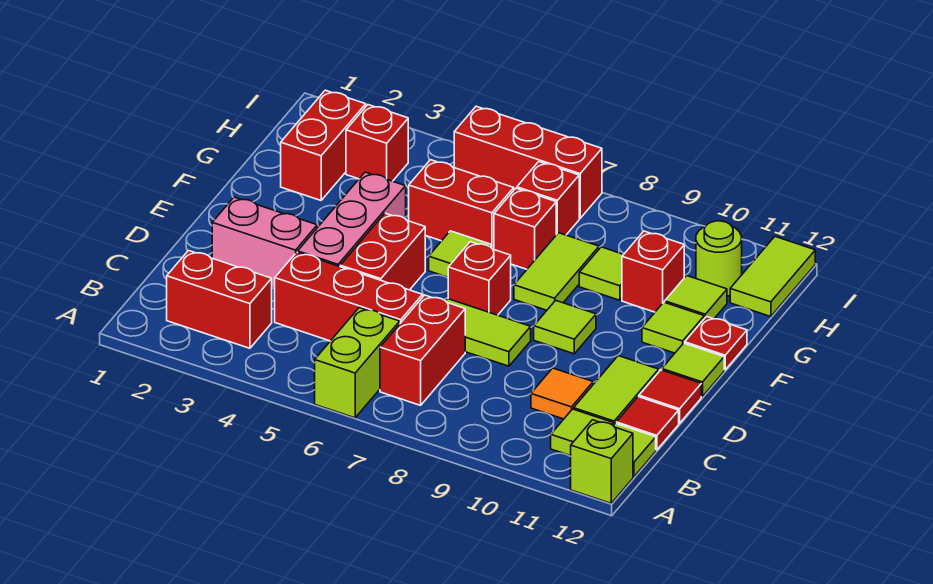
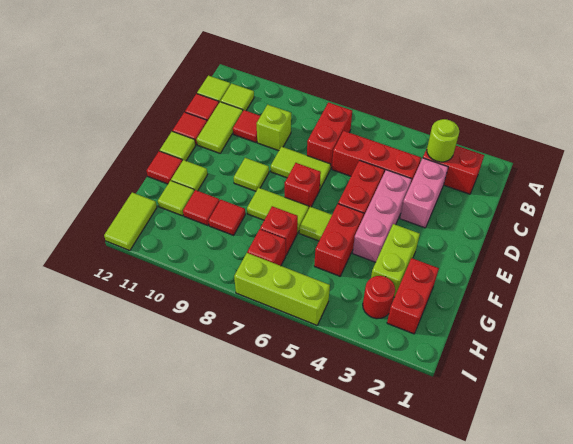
lime brick A6:B6 level 1 -> lime brick F3:G3 level 1
lime brick A12 level 1 -> lime brick C9 level 1
orange tile C10 level 1 -> red tile C10 level 1
pink brick D2:D3 level 1 -> pink brick C3:D3 level 1
lime tile F8:G8 level 1 -> lime tile F7:F8 level 1
red plate F12 level 1 -> red tile F12 level 1
red brick G5:G6 level 1 -> red brick F5:G5 level 1
lime tile G9 level 1 -> red tile G9 level 1
red brick G10 level 1 -> red tile G10 level 1
red brick H3 level 1 -> red round brick H3 level 1
lime round brick H11 level 1 -> lime round brick B3 level 2
red brick I5:I7 level 1 -> lime brick I5:I7 level 1

